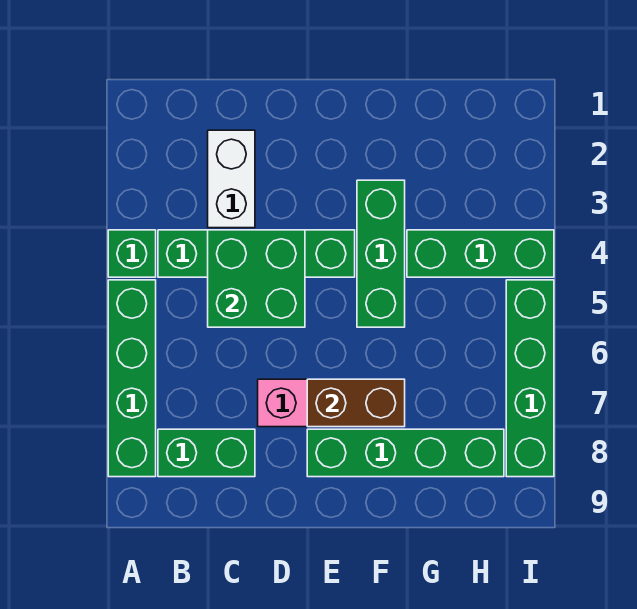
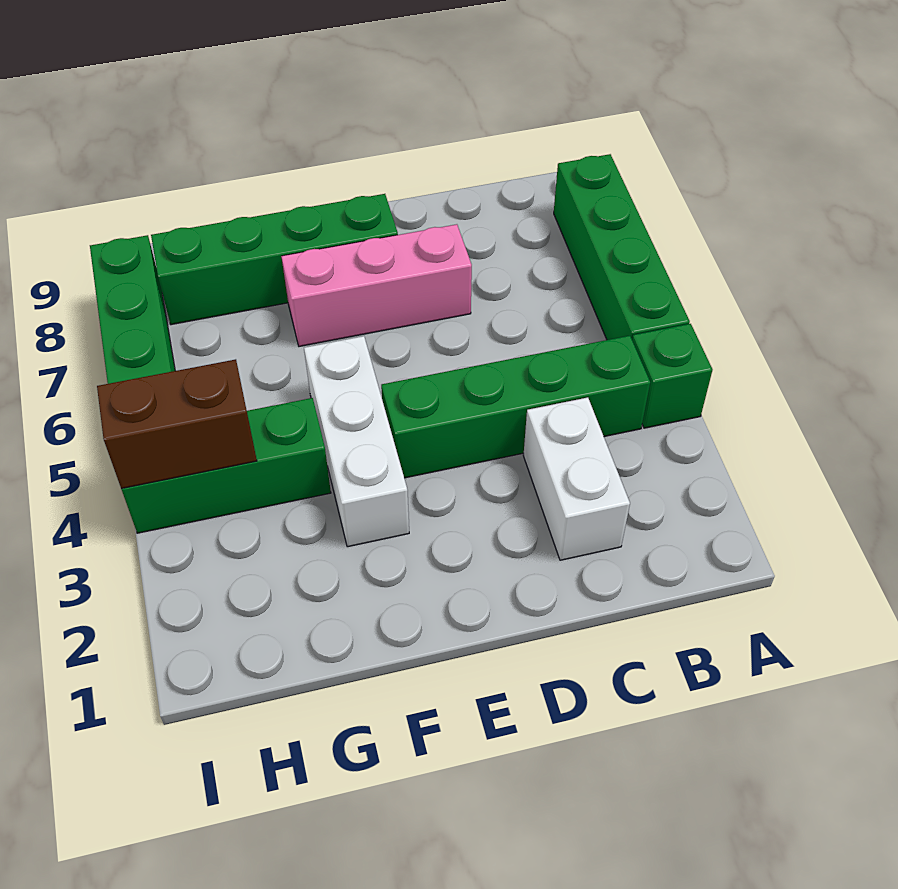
green brick B8:C8 level 1 -> none
green brick C4:D5 level 2 -> none
brown brick E7:F7 level 2 -> brown brick H4:I4 level 2
green brick F3:F5 level 1 -> white brick F3:F5 level 1

